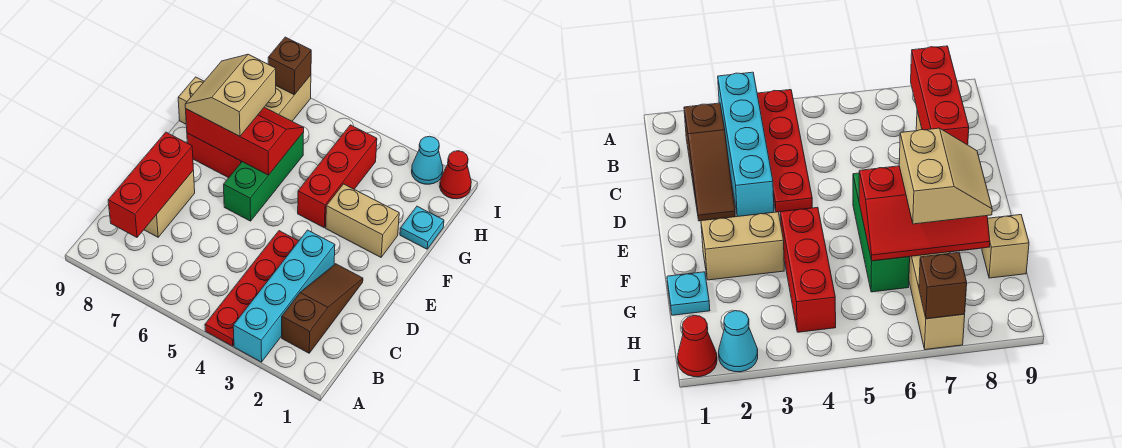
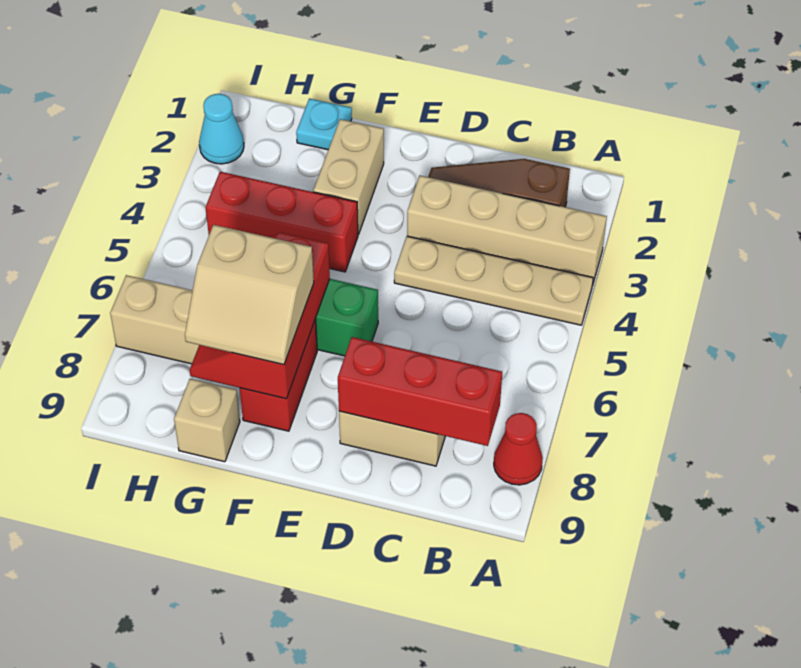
cyan brick A3:D3 level 1 -> tan brick A3:D3 level 1
red plate A4:D4 level 1 -> tan plate A4:D4 level 1
red cone I1 level 1 -> red cone A8 level 1
brown brick I7 level 2 -> none

